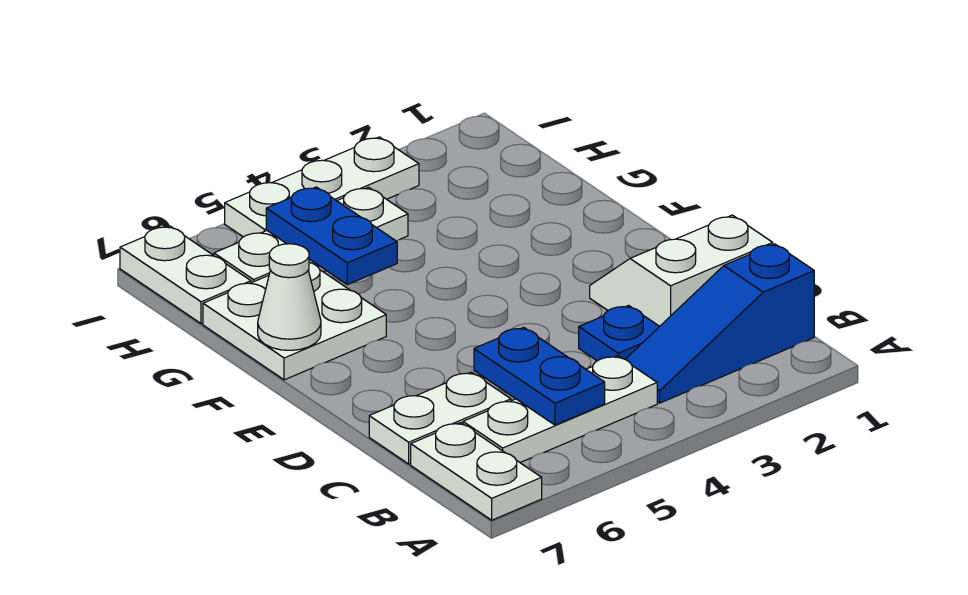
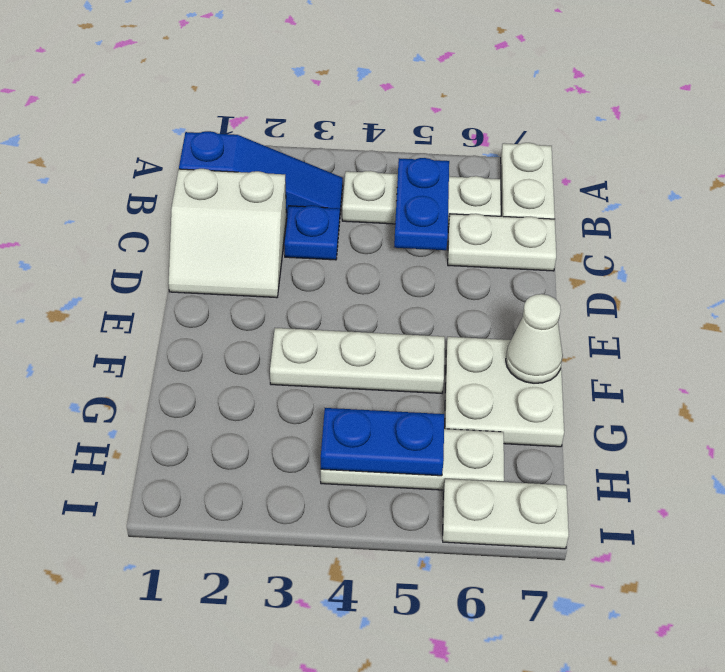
blue plate G5:H5 level 2 -> blue plate H4:H5 level 2
white plate H7:I7 level 1 -> white plate I6:I7 level 1
white plate I3:I5 level 1 -> white plate F3:F5 level 1

